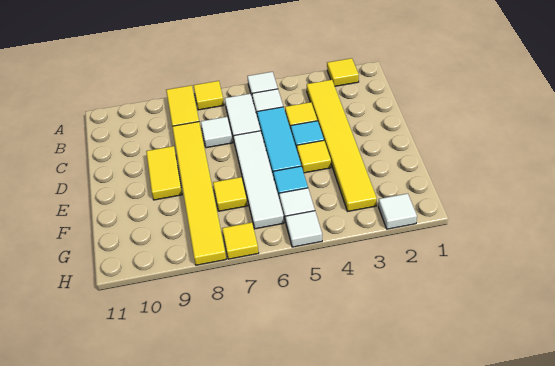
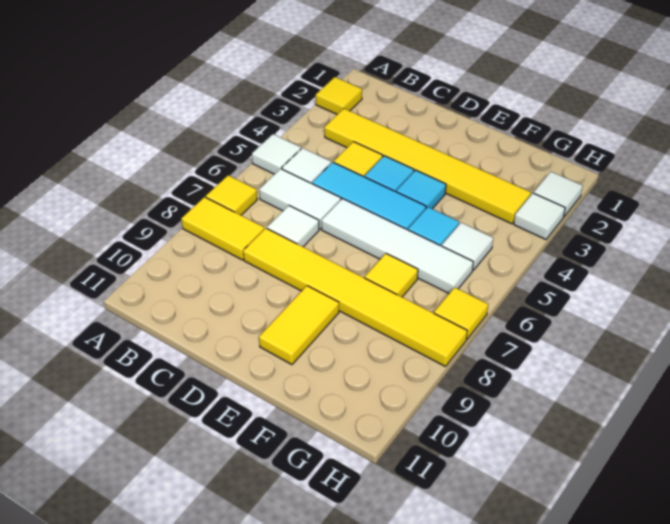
yellow tile D9:E9 level 1 -> yellow tile E9:E10 level 1
yellow tile E4 level 1 -> cyan tile E4 level 1
white tile H5 level 1 -> white tile H3 level 1

